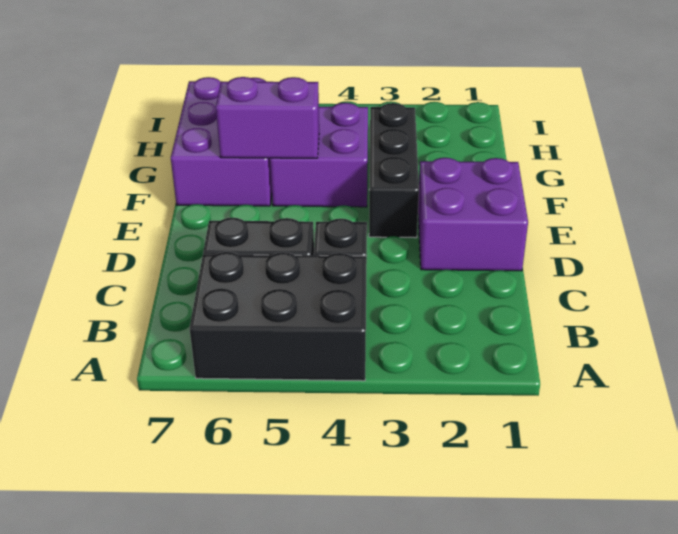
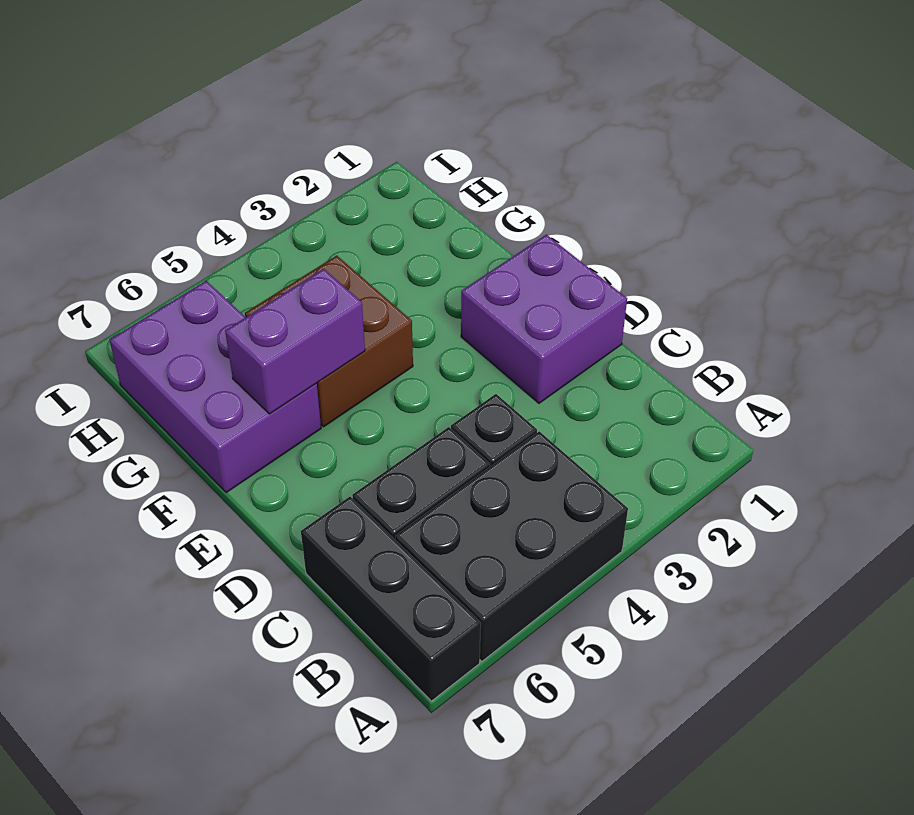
black brick E3:G3 level 1 -> black brick A7:C7 level 1
purple brick F4:G5 level 1 -> brown brick F4:G5 level 1

